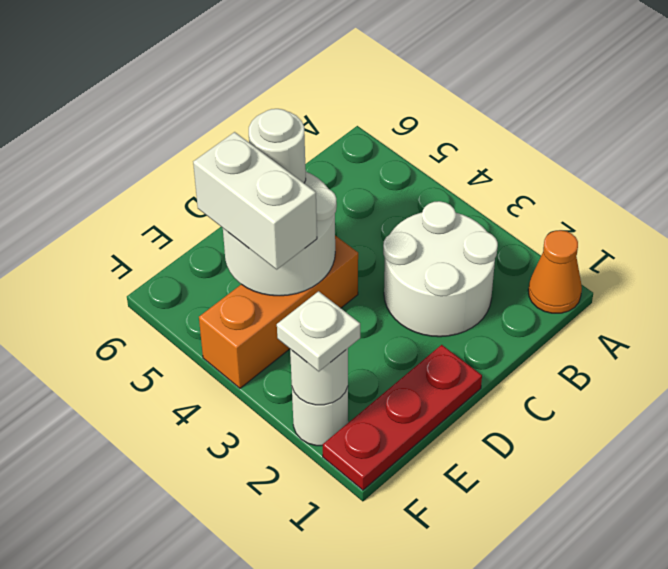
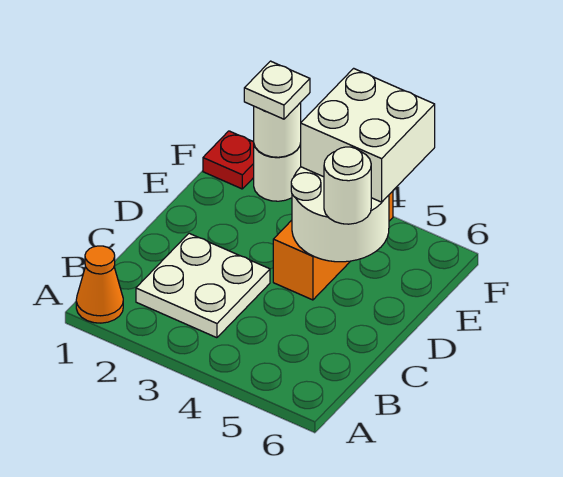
white round brick B2:C3 level 1 -> white plate B2:C3 level 1
red plate D1:F1 level 1 -> red plate F1 level 1
white brick E4:E5 level 3 -> white brick E4:F5 level 3

